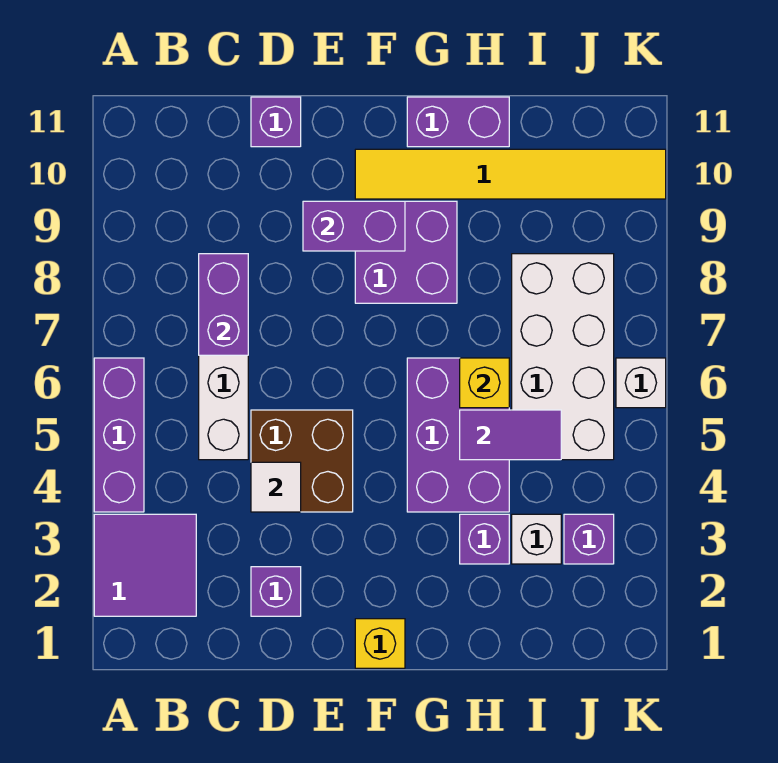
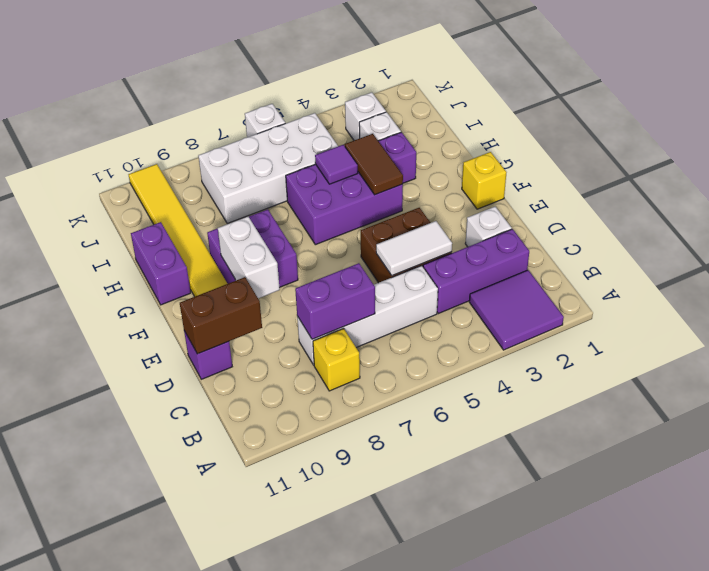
purple brick A4:A6 level 1 -> purple brick C2:C4 level 1
purple brick D2 level 1 -> white brick D2 level 1
white tile D4 level 2 -> white tile D4:D5 level 2
none -> brown brick D10:D11 level 2
purple brick E9:F9 level 2 -> white brick E9:F9 level 2
none -> brown tile G4:H4 level 2
purple tile H5:I5 level 2 -> purple tile H5 level 2
yellow brick H6 level 2 -> yellow brick B8 level 1
purple brick J3 level 1 -> white brick J3 level 1

